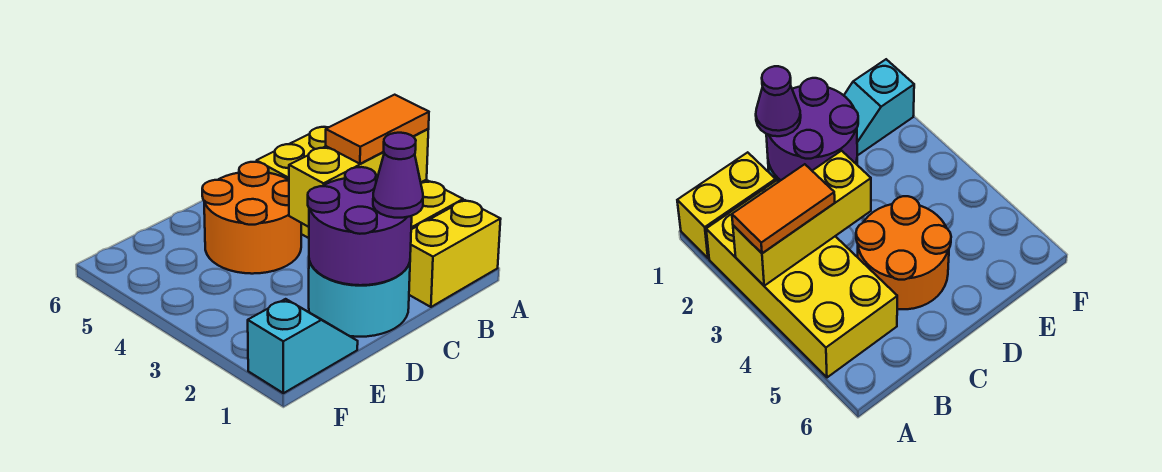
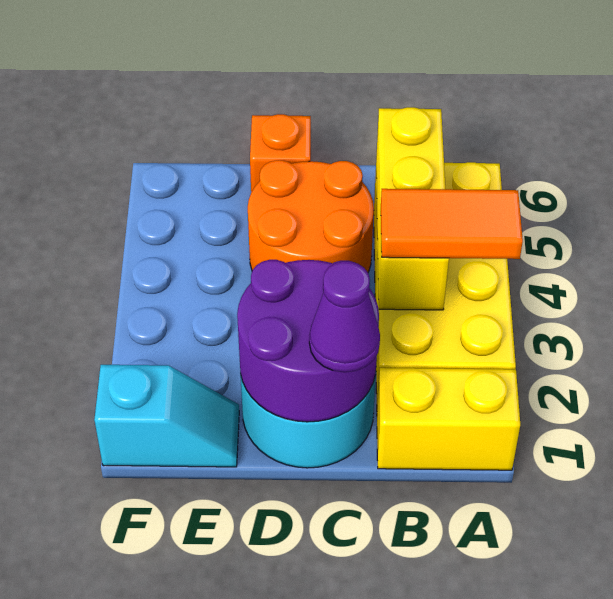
yellow brick A3:C3 level 2 -> yellow brick B3:B5 level 2
none -> orange brick D6 level 1

